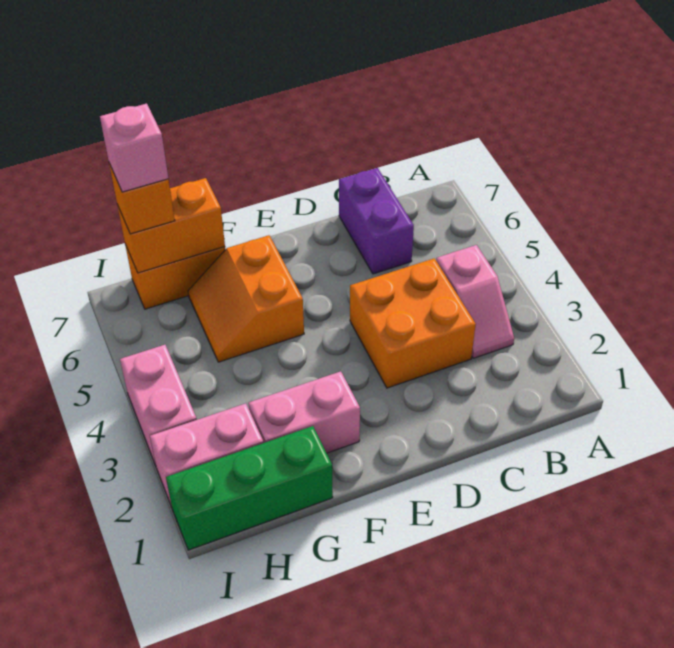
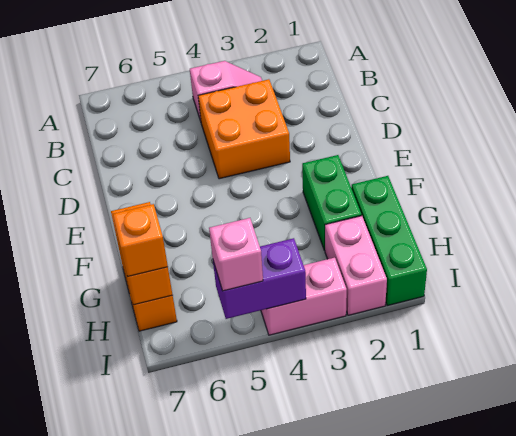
purple brick C6:C7 level 1 -> purple brick I4:I5 level 2
pink brick F2:G2 level 1 -> green brick F2:G2 level 1
orange slope F5:G6 level 1 top F -> none
pink brick H7 level 4 -> pink brick I5 level 3

